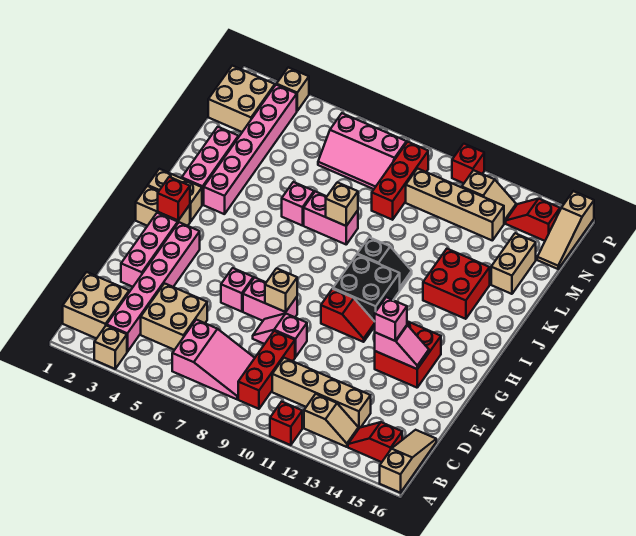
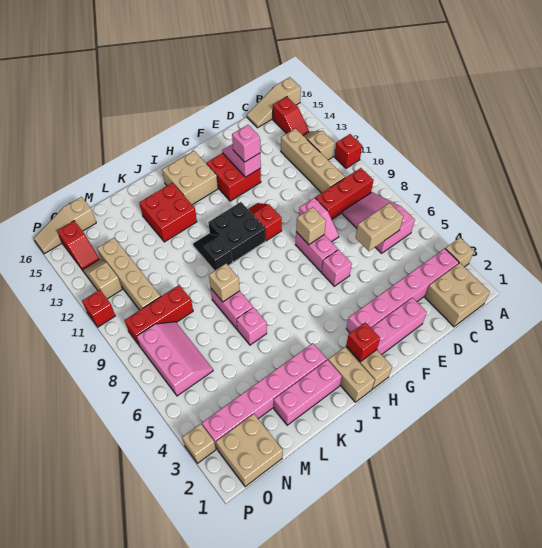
tan brick C4:D5 level 1 -> tan brick H14:I15 level 1
tan brick L15:M15 level 1 -> tan brick C6:D6 level 2
tan slope N16:P16 level 1 top P -> tan slope N16:P16 level 1 top N

